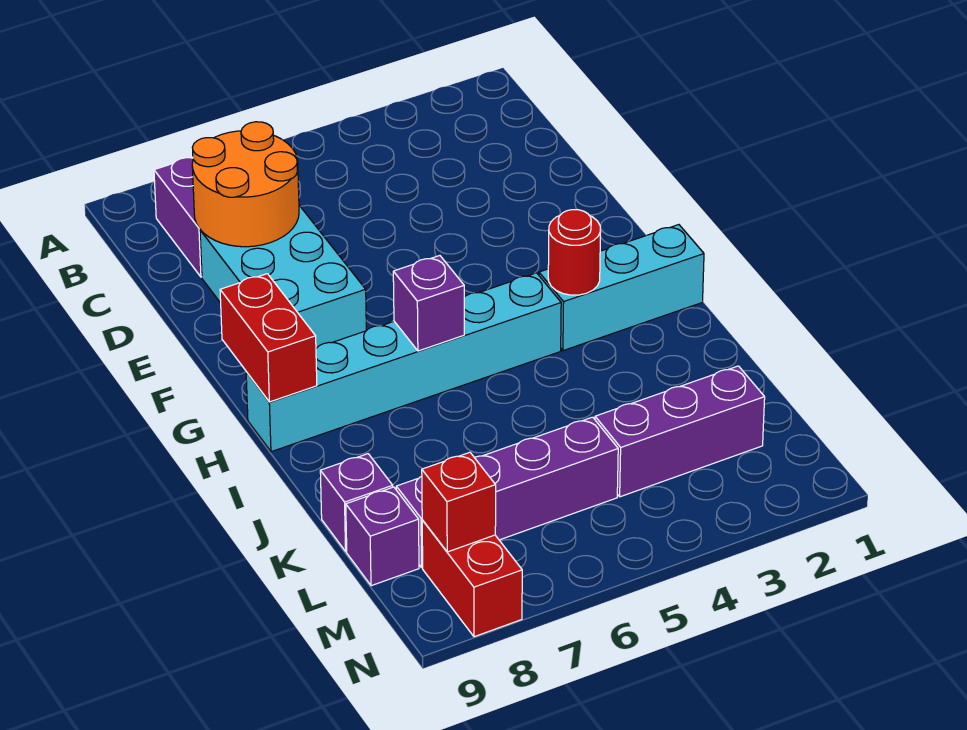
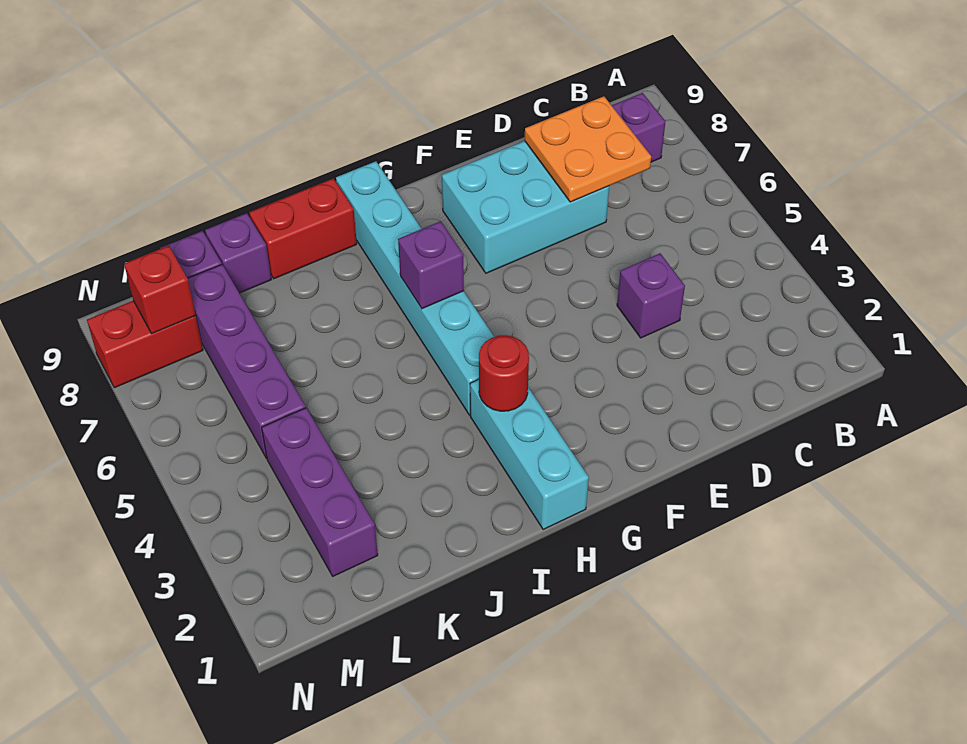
orange round brick C7:D8 level 2 -> orange plate C7:D8 level 2
none -> purple brick D4 level 1
red brick G9:H9 level 2 -> red brick I9:J9 level 1

